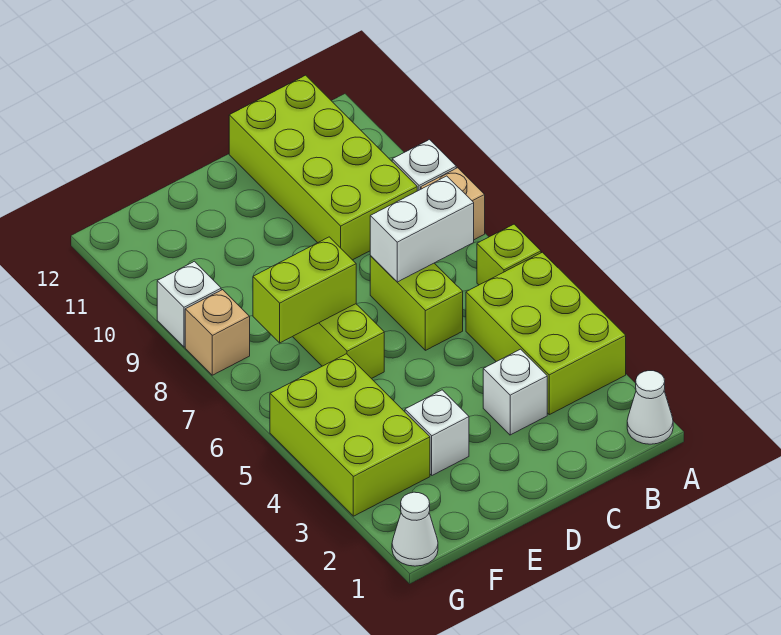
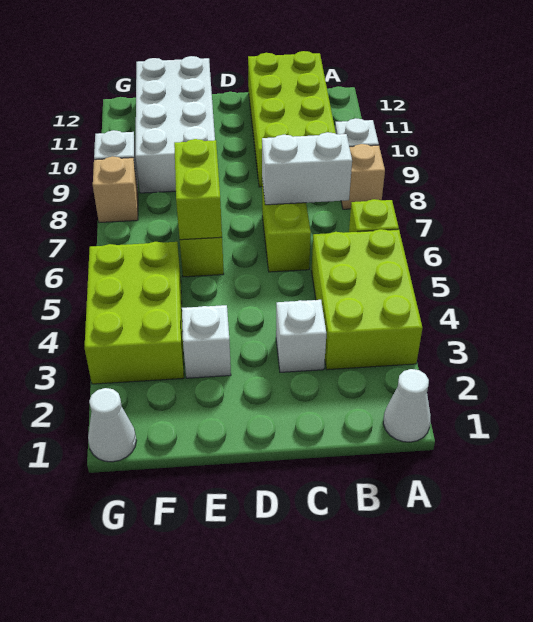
lime brick E7:F7 level 2 -> lime brick E6:E7 level 2
none -> white brick E9:F12 level 1

